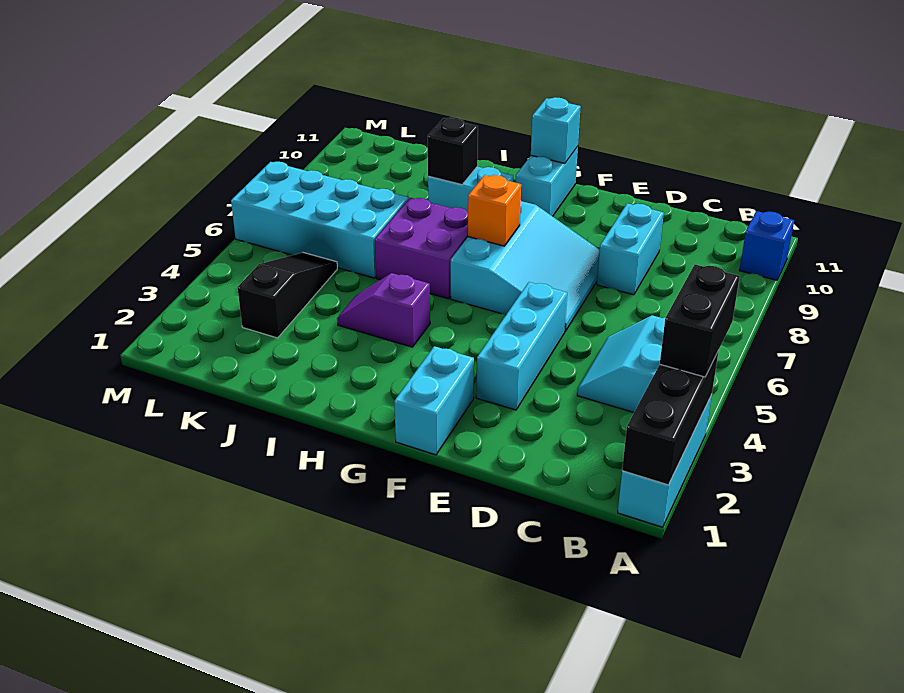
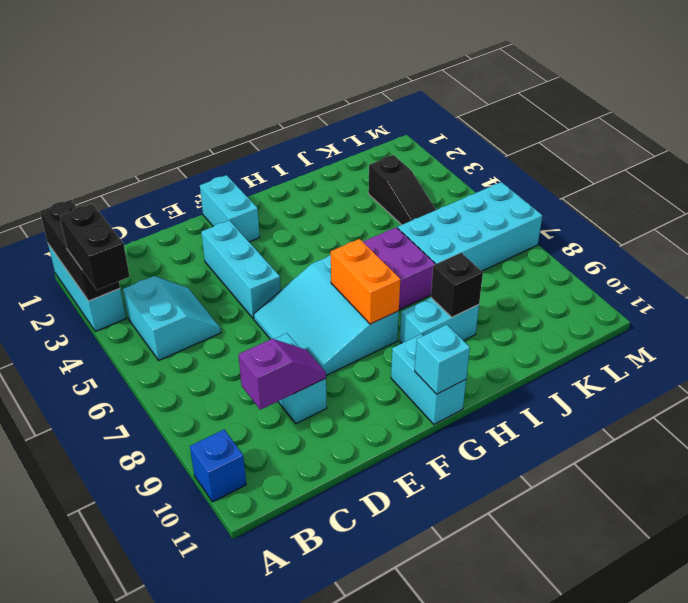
orange brick G7 level 2 -> orange brick G7:G8 level 2
purple slope H4:I4 level 1 top H -> purple slope C9:D9 level 2 top C

